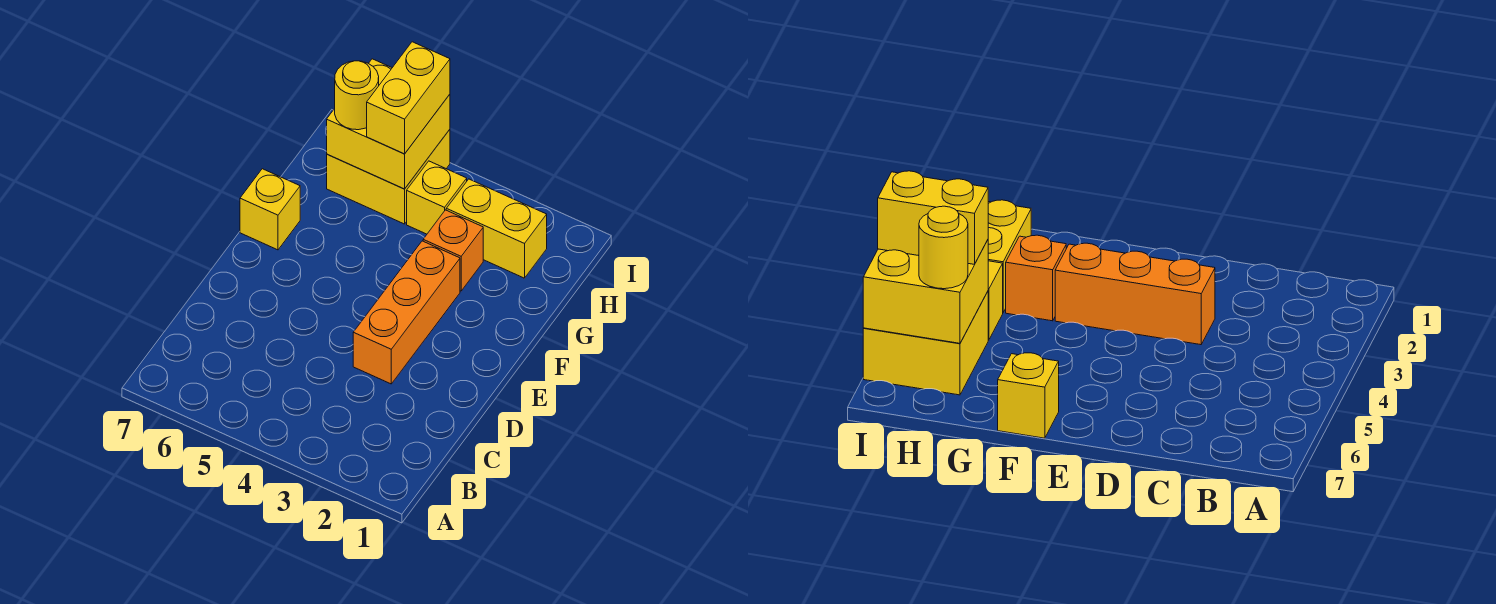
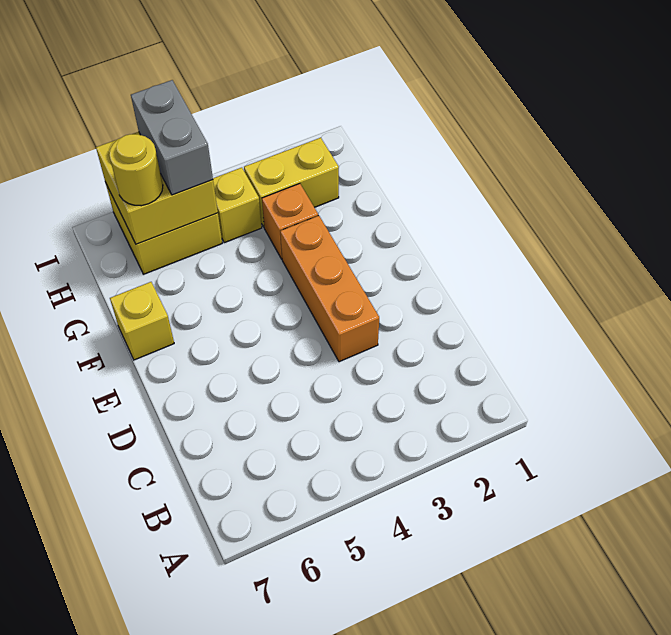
yellow brick H5:I5 level 3 -> grey brick H5:I5 level 3

